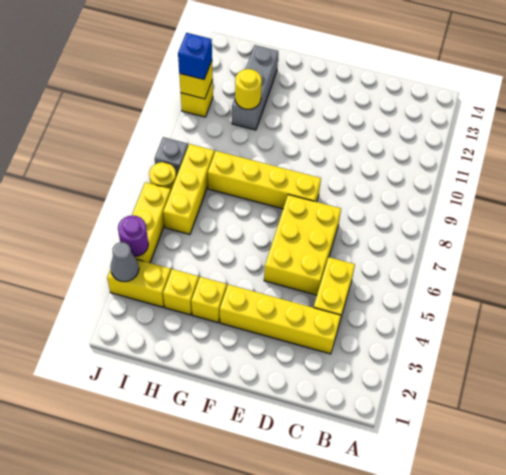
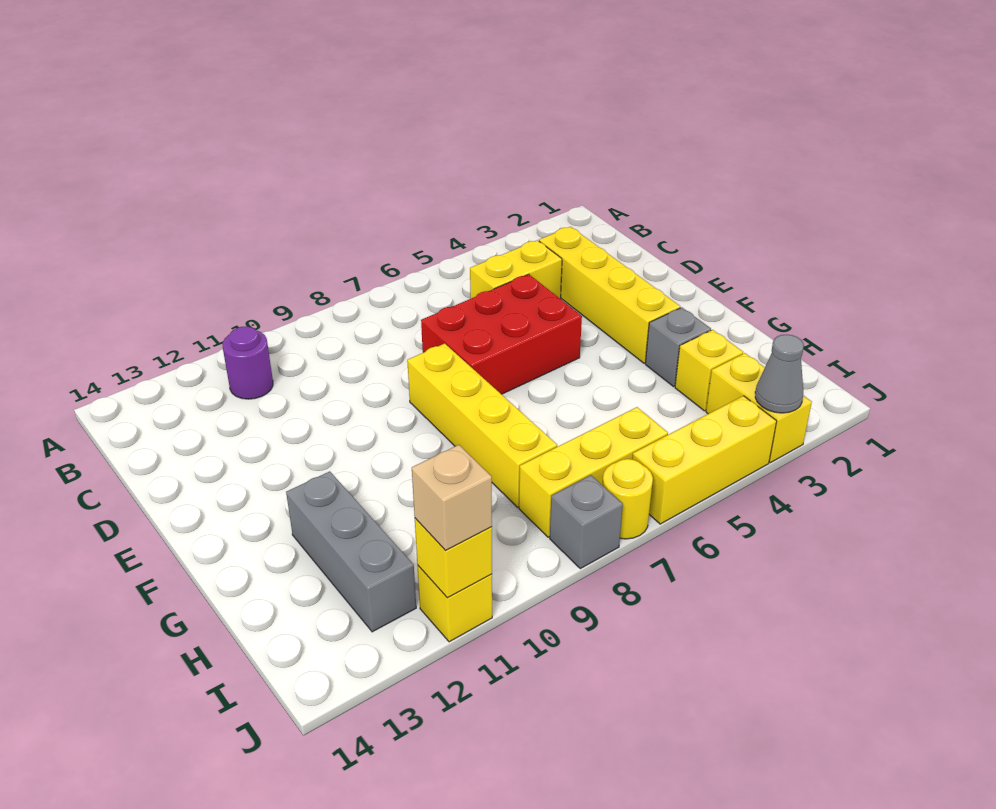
yellow brick D5:E7 level 1 -> red brick D5:E7 level 1
yellow brick G3 level 1 -> grey brick G3 level 1
grey brick H11:H13 level 1 -> grey brick G12:I12 level 1
yellow round brick H11 level 2 -> none
purple round brick J4 level 2 -> purple round brick B11 level 1
blue brick J11 level 3 -> tan brick J11 level 3

